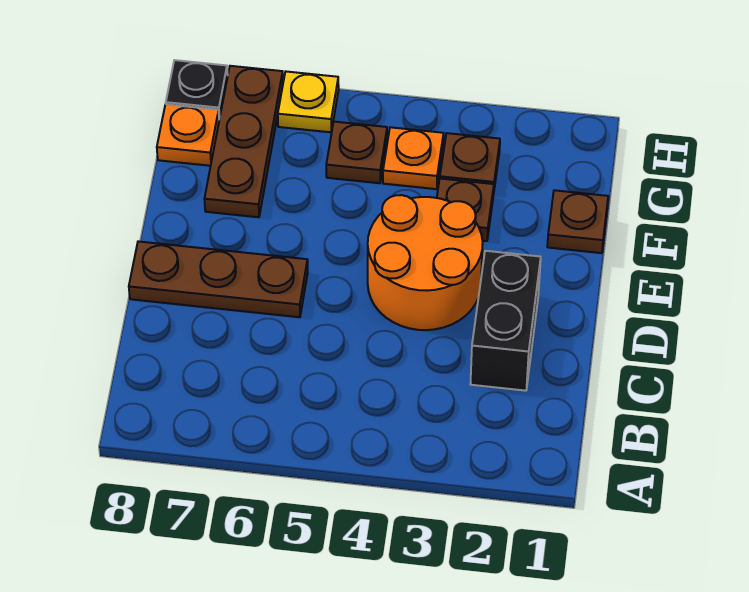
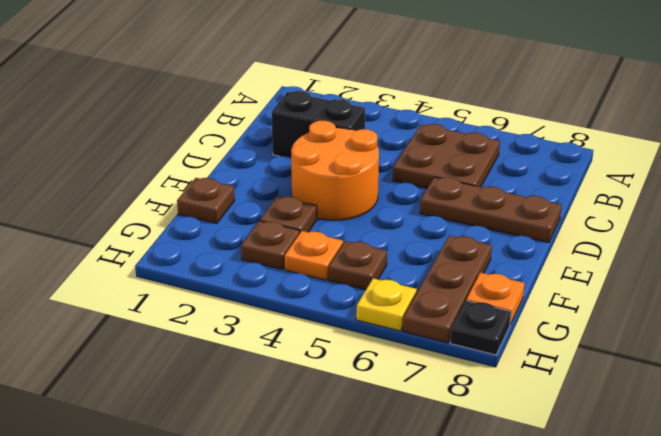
none -> brown plate B5:C6 level 1
black brick C2:D2 level 1 -> black brick C2:C3 level 1

